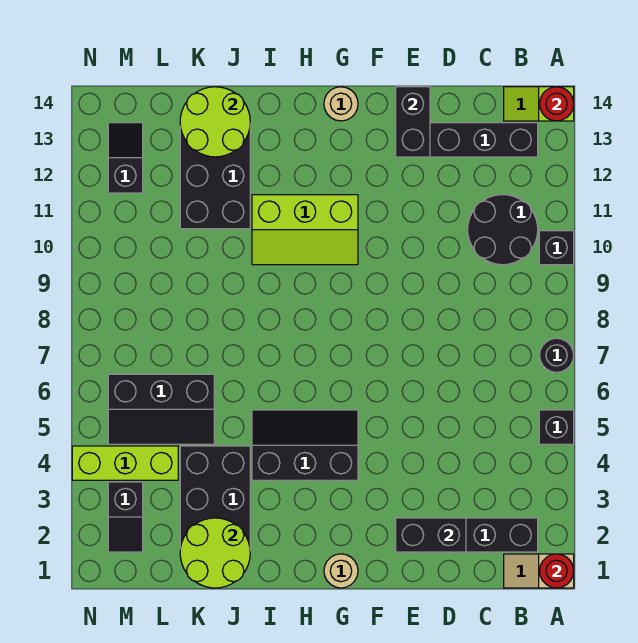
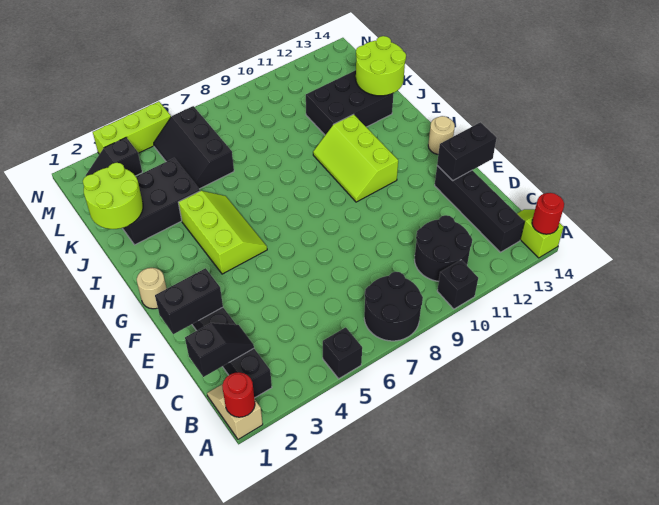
black round brick A7 level 1 -> black round brick A7:B8 level 1
black brick D2:E2 level 2 -> black brick E1:E2 level 2
black slope G4:I5 level 1 top 4 -> lime slope G4:I5 level 1 top 4
lime brick L4:N4 level 1 -> lime brick N3:N5 level 1
black slope M12:M13 level 1 top 12 -> black slope C1:C2 level 2 top 1

